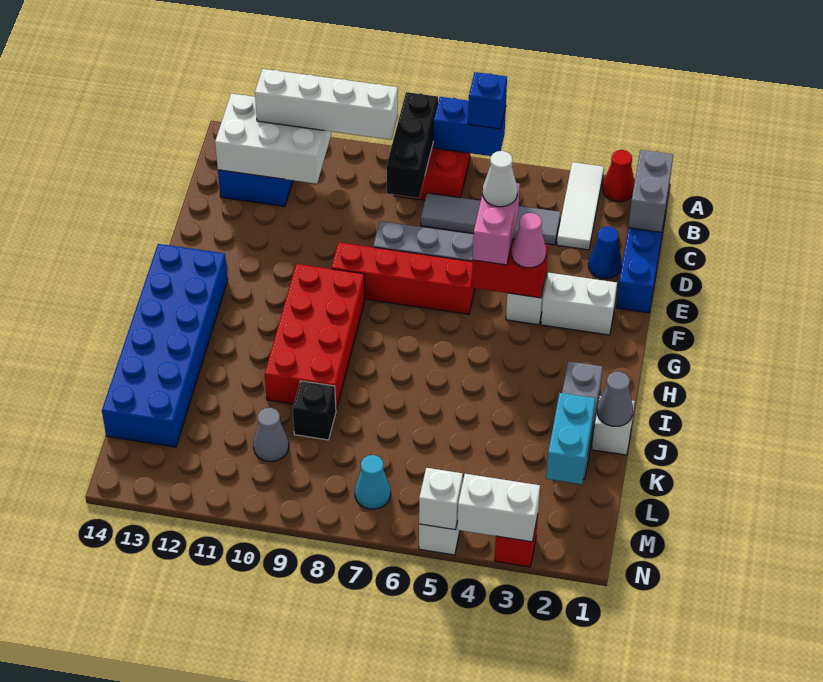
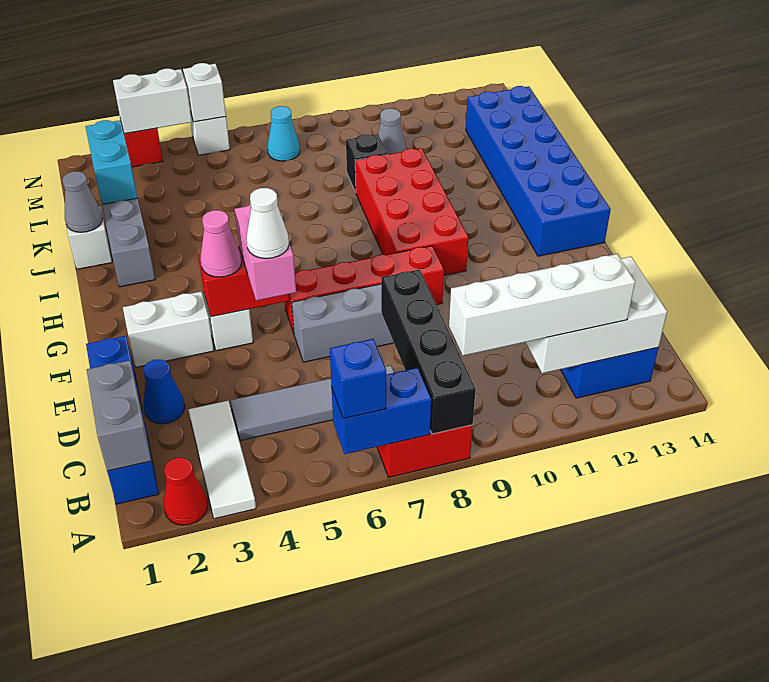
black brick A8:C8 level 2 -> black brick A8:D8 level 2

